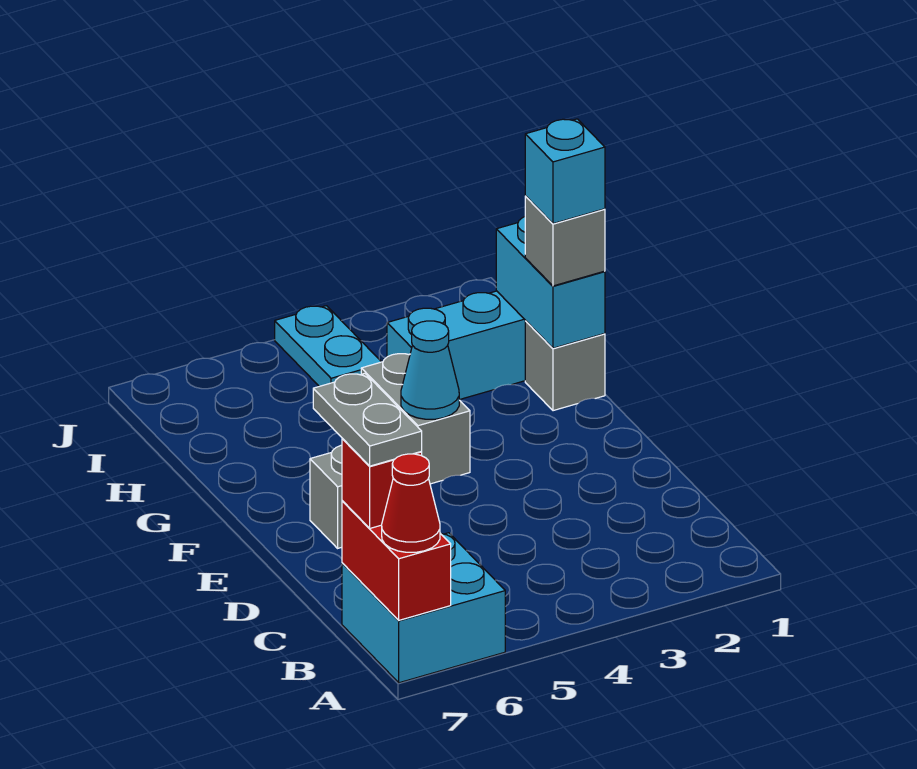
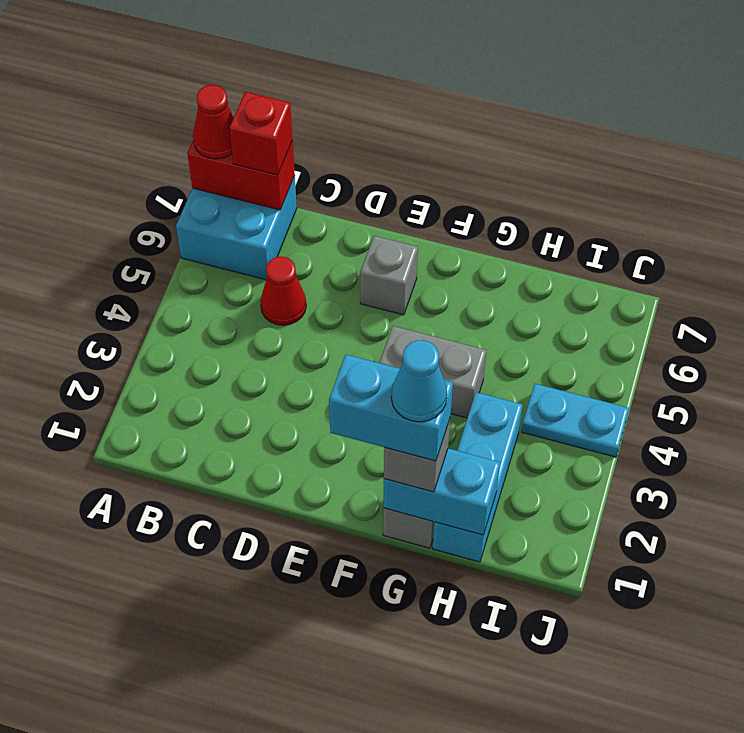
grey plate B7:C7 level 4 -> none
none -> red cone C5 level 1
cyan cone F4 level 2 -> cyan cone G1 level 5
cyan brick G1 level 4 -> cyan brick F1:G1 level 4

